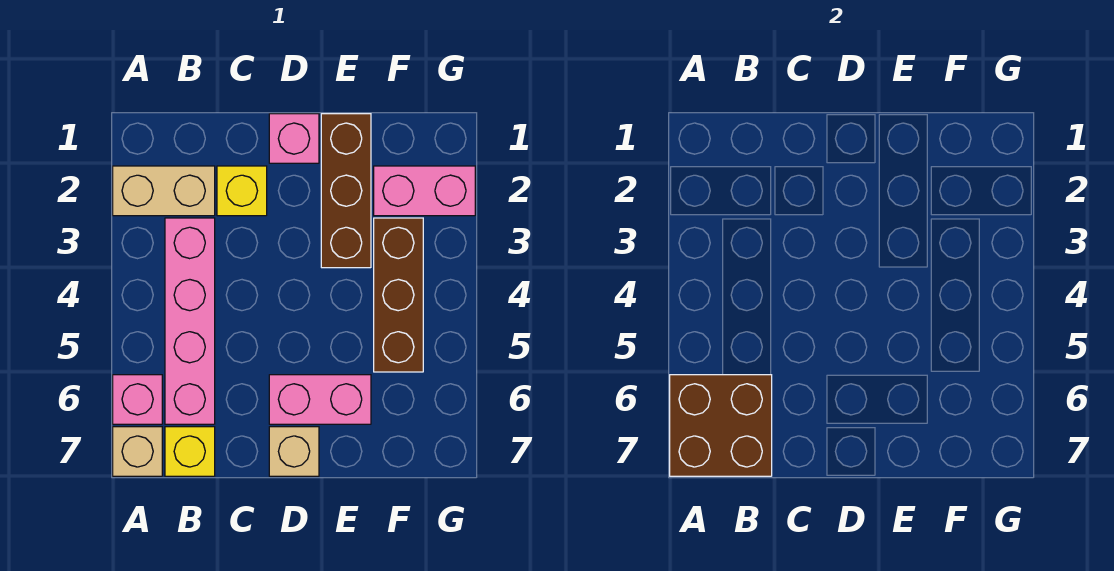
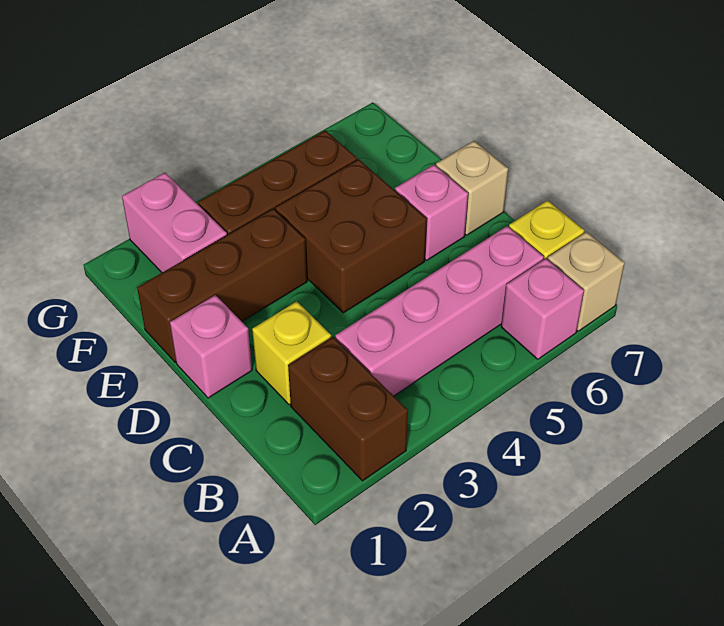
tan brick A2:B2 level 1 -> brown brick A2:B2 level 1
brown brick A6:B7 level 2 -> brown brick D4:E5 level 1
pink brick D6:E6 level 1 -> pink brick D6 level 1

